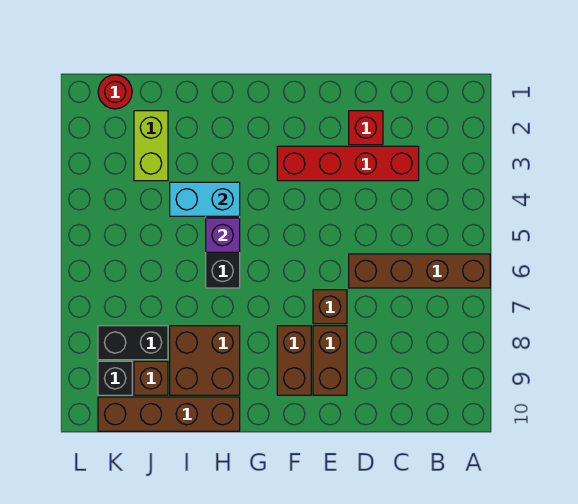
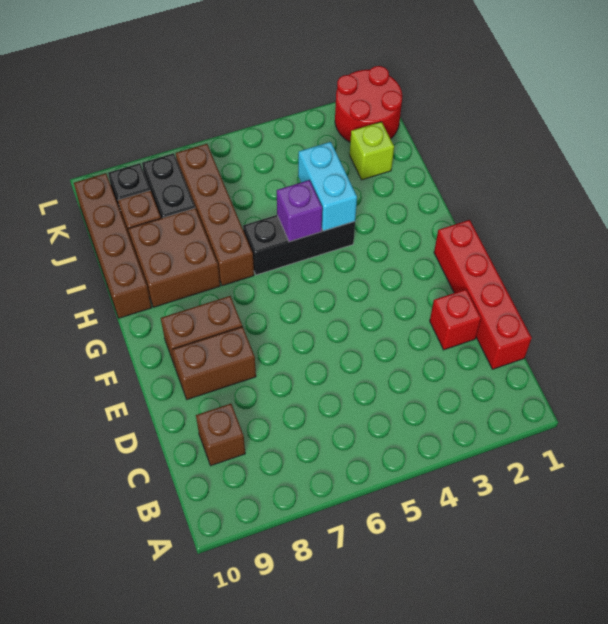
brown brick A6:D6 level 1 -> brown brick H7:K7 level 1
red brick C3:F3 level 1 -> red brick C1:F1 level 1
brown brick E7 level 1 -> brown brick C9 level 1
lime brick J2:J3 level 1 -> lime brick J2 level 1
red round brick K1 level 1 -> red round brick K1:L2 level 1

